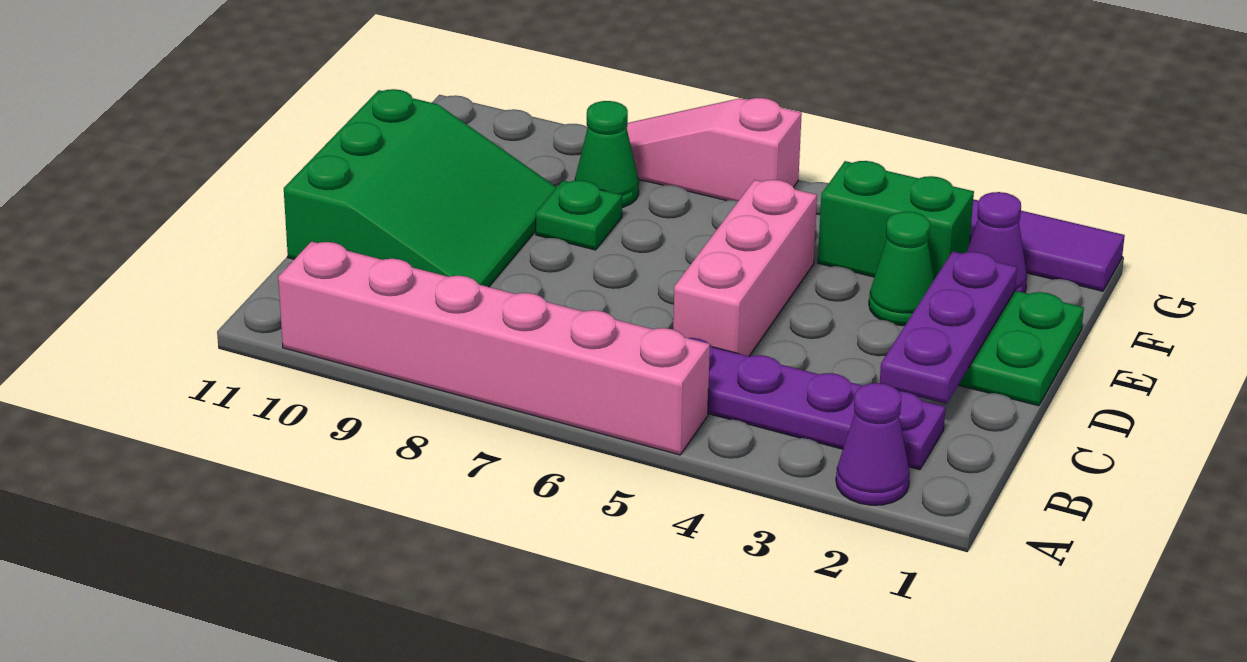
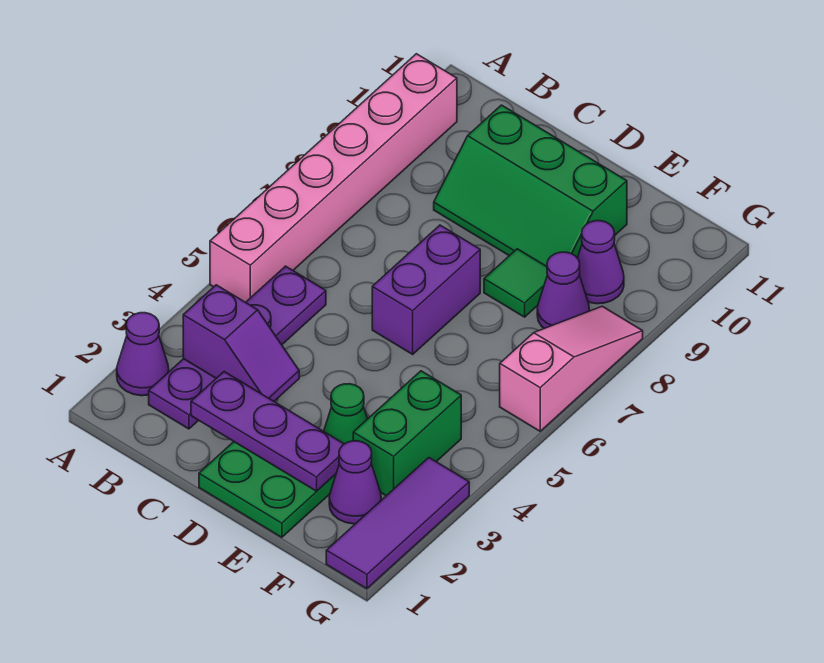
none -> purple slope B3:C3 level 2 top B
pink brick C5:E5 level 1 -> none
green slope C9:E11 level 1 top 11 -> green slope C9:E10 level 1 top 10
none -> purple brick D6:D7 level 1
green plate E8 level 1 -> green tile E8 level 1
green cone F8 level 1 -> purple cone F8 level 1
none -> purple cone F9 level 1

